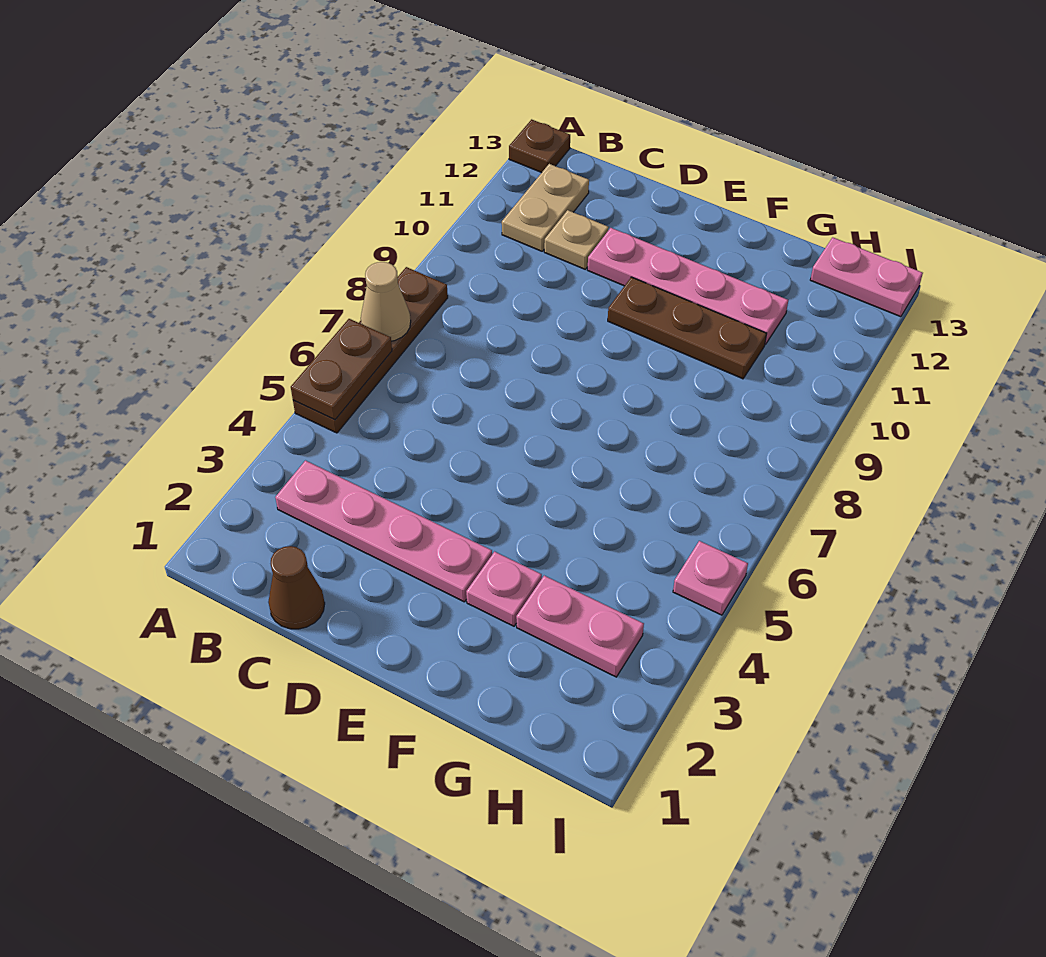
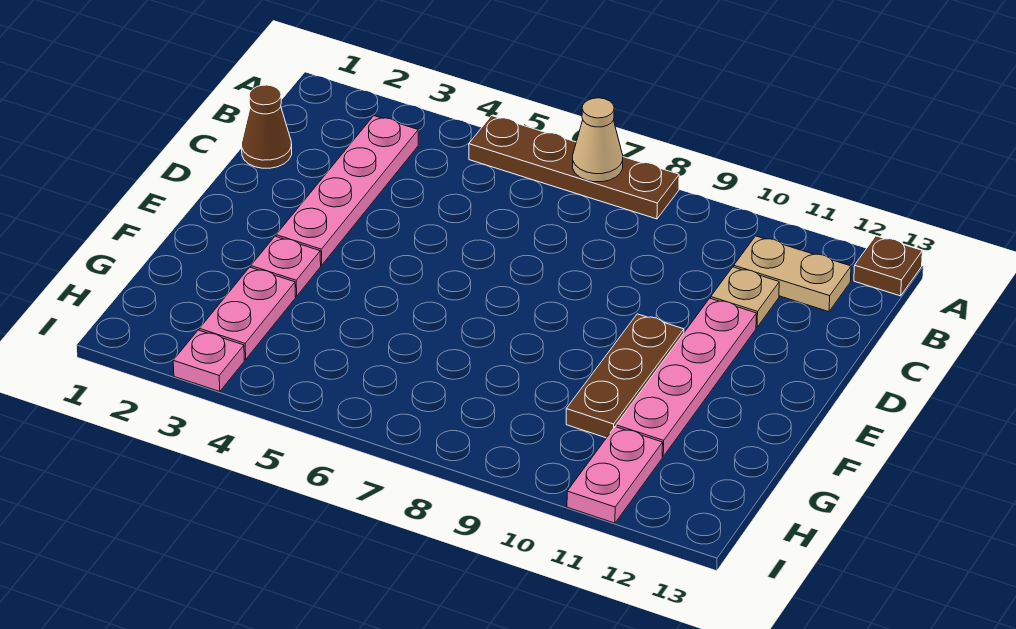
brown plate A5:A6 level 2 -> none
pink plate H13:I13 level 1 -> pink plate H11:I11 level 1
pink plate I5 level 1 -> pink plate I3 level 1

